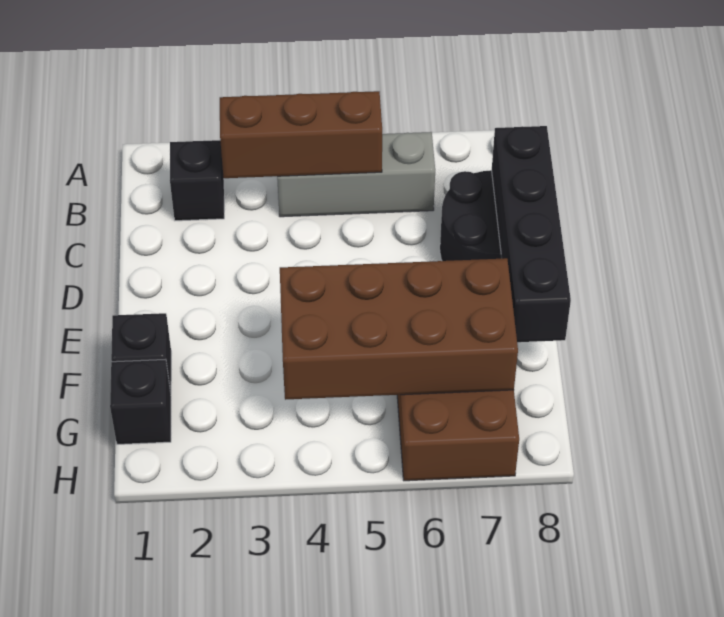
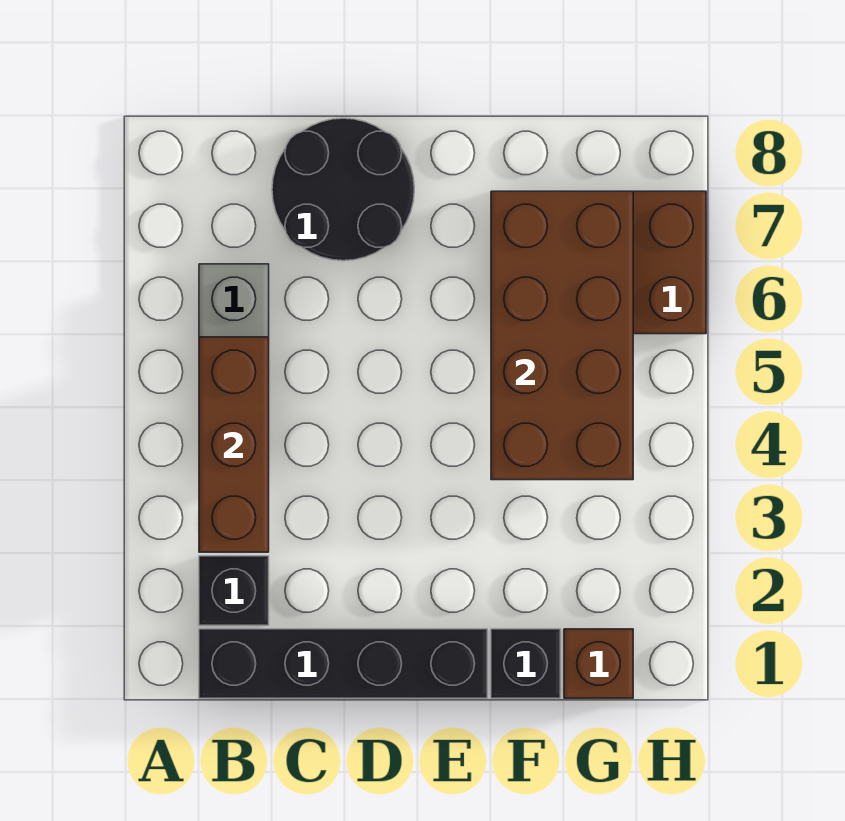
black brick C8:F8 level 2 -> black brick B1:E1 level 1
black brick G1 level 1 -> brown brick G1 level 1

